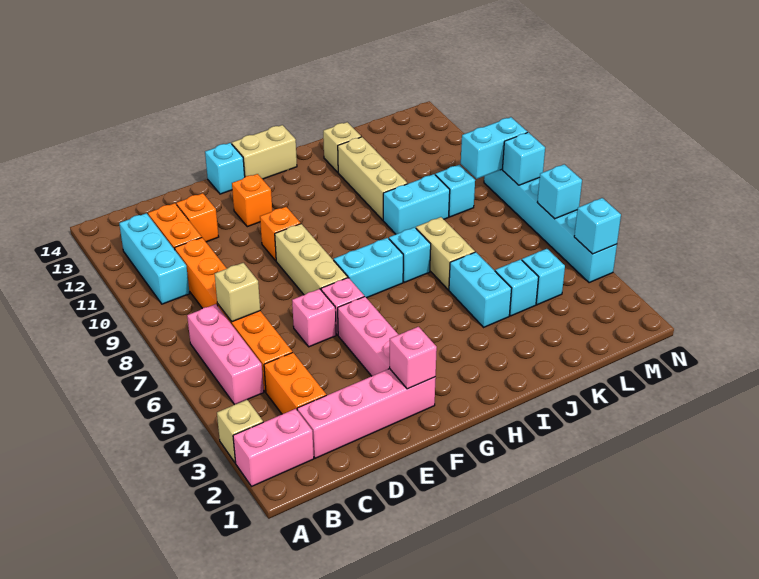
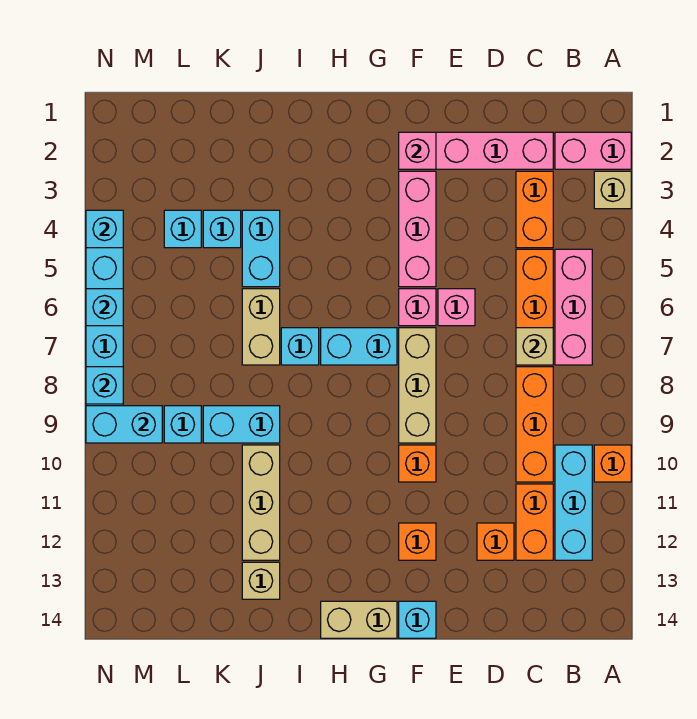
none -> orange brick A10 level 1

